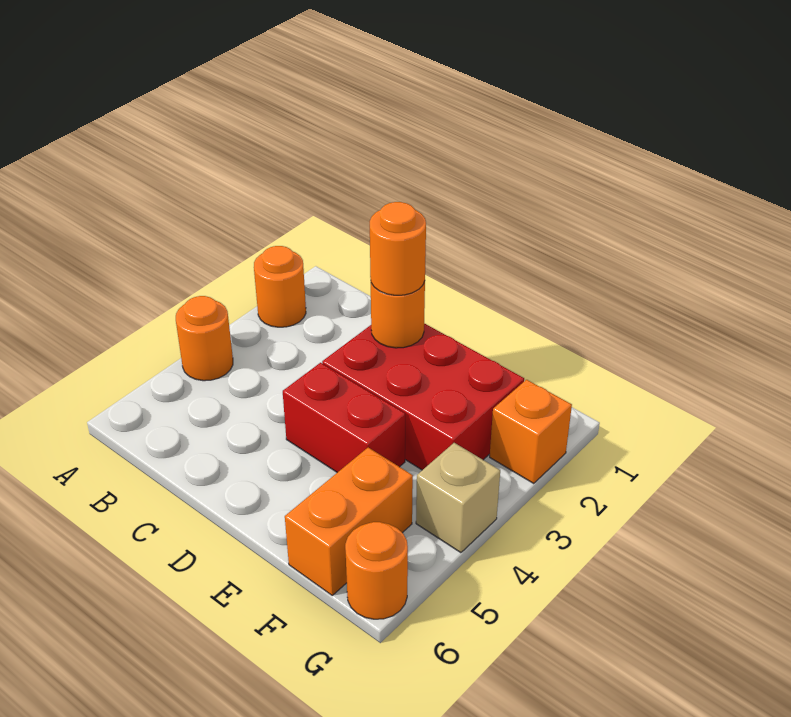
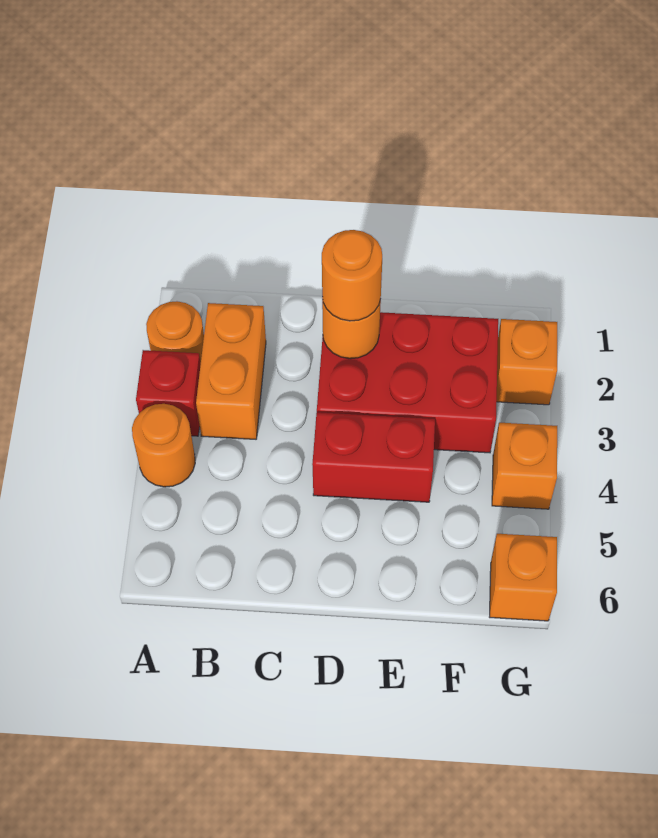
none -> red brick A3 level 1
orange brick F5:F6 level 1 -> orange brick B2:B3 level 1
tan brick G4 level 1 -> orange brick G4 level 1
orange round brick G6 level 1 -> orange brick G6 level 1

